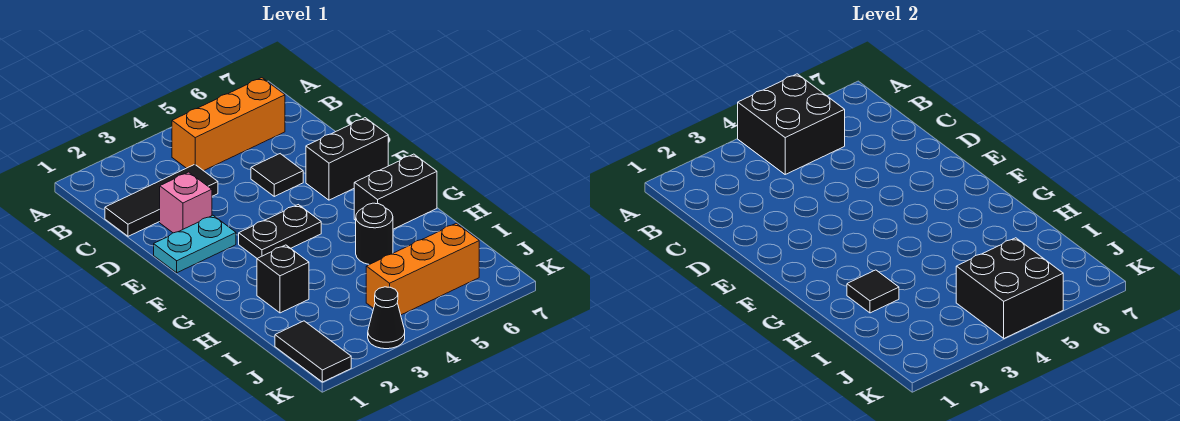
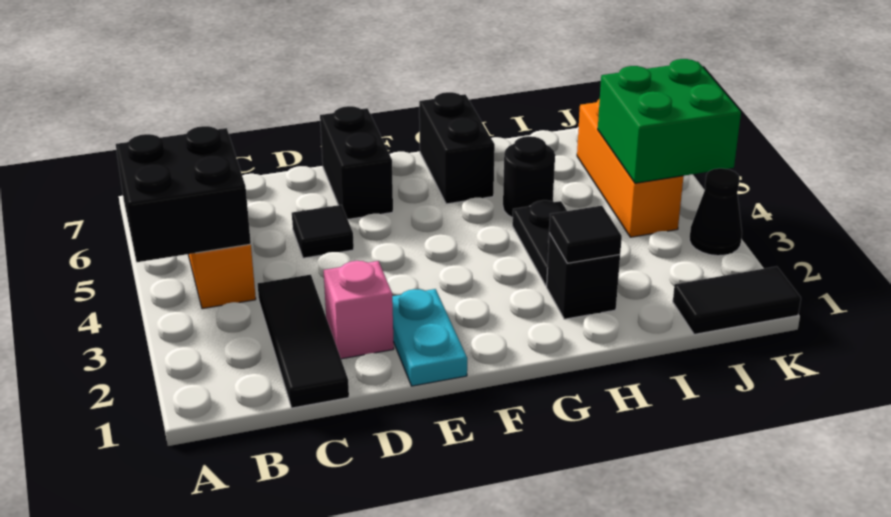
black plate F3:F4 level 1 -> black plate H3:H4 level 1
black brick J4:K5 level 2 -> green brick J4:K5 level 2

